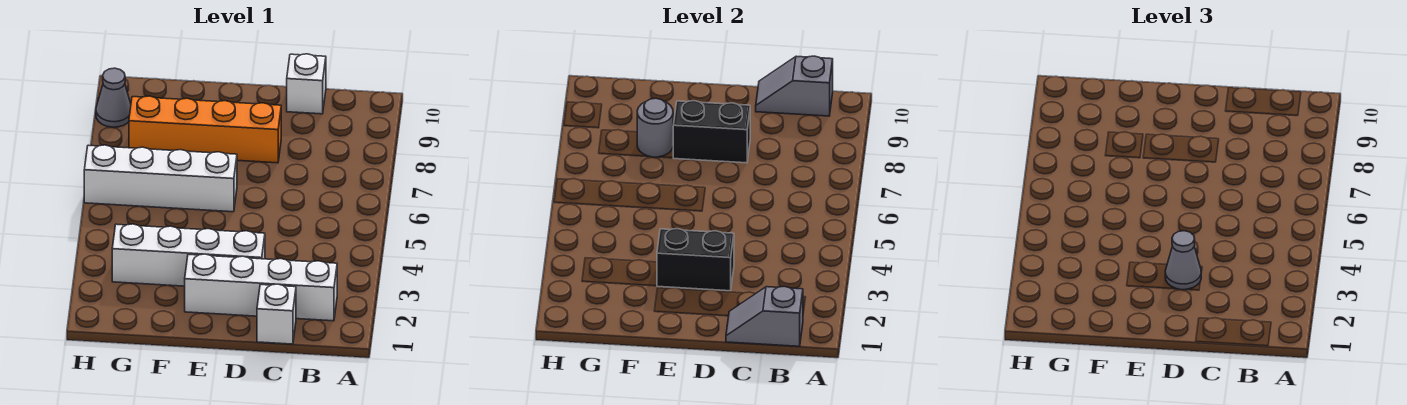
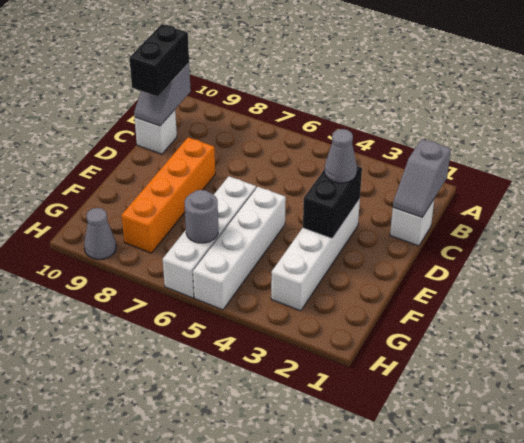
white brick B2:E2 level 1 -> white brick E5:H5 level 1
black brick D8:E8 level 2 -> black brick B10:C10 level 3
grey round brick F8 level 2 -> grey round brick G6 level 2

